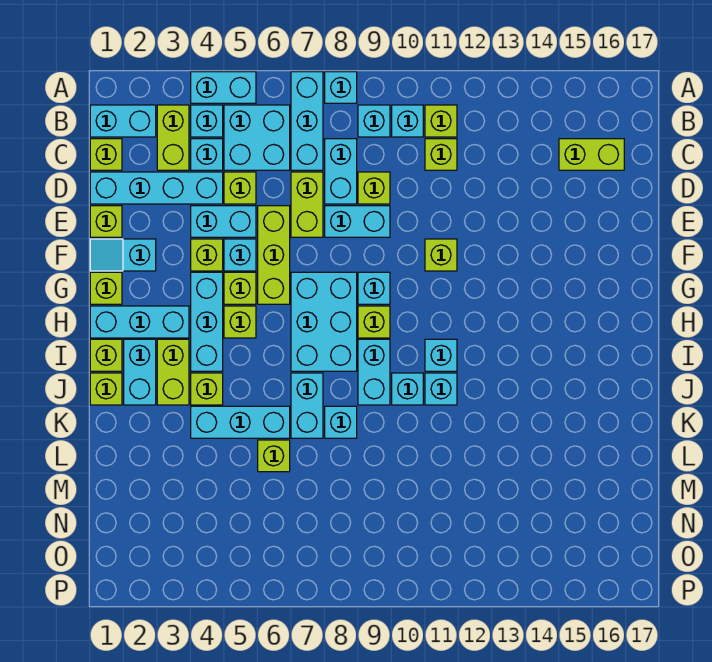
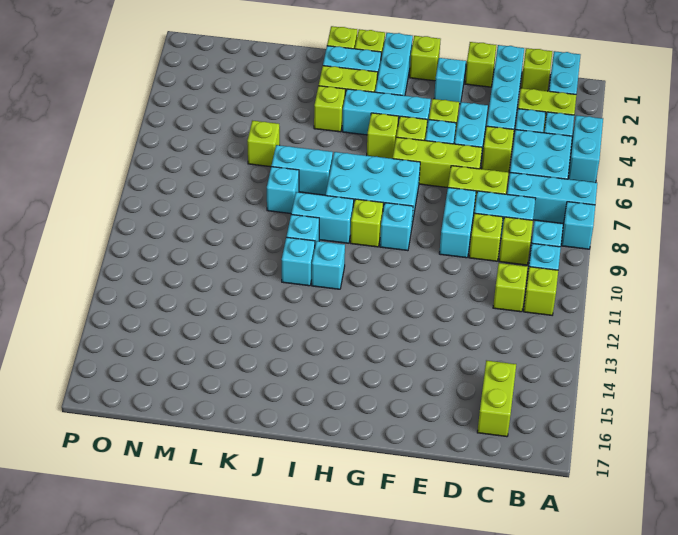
lime brick F11 level 1 -> lime brick C9 level 1
cyan brick K4:K6 level 1 -> none

